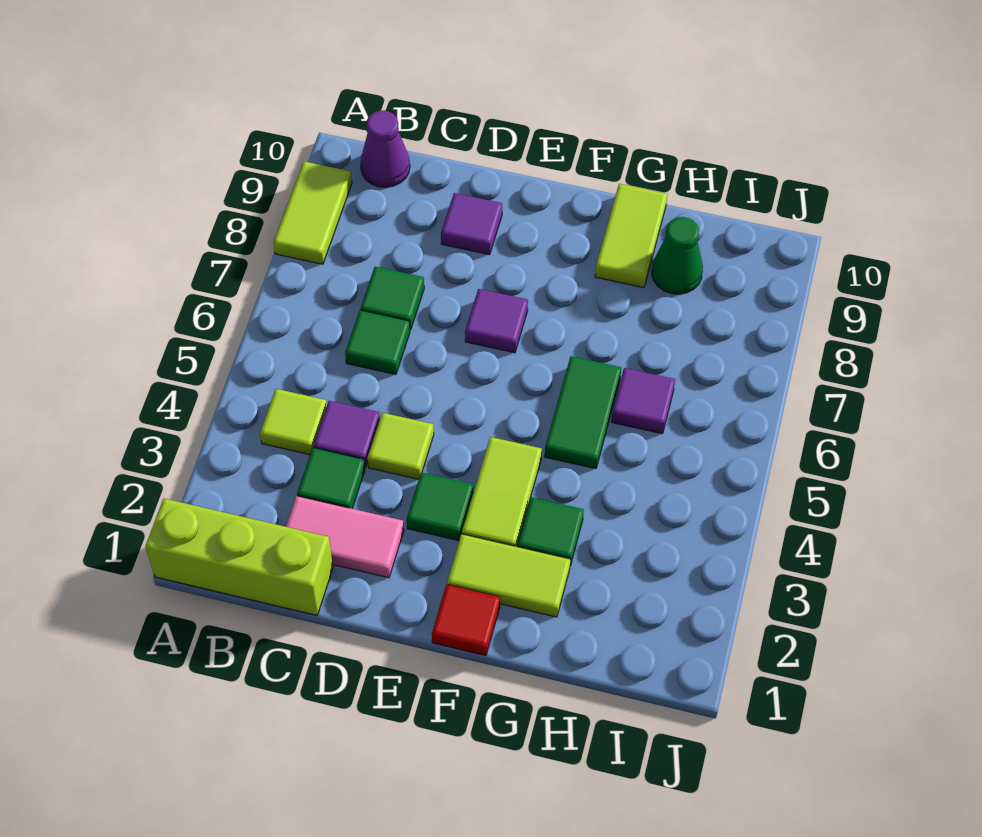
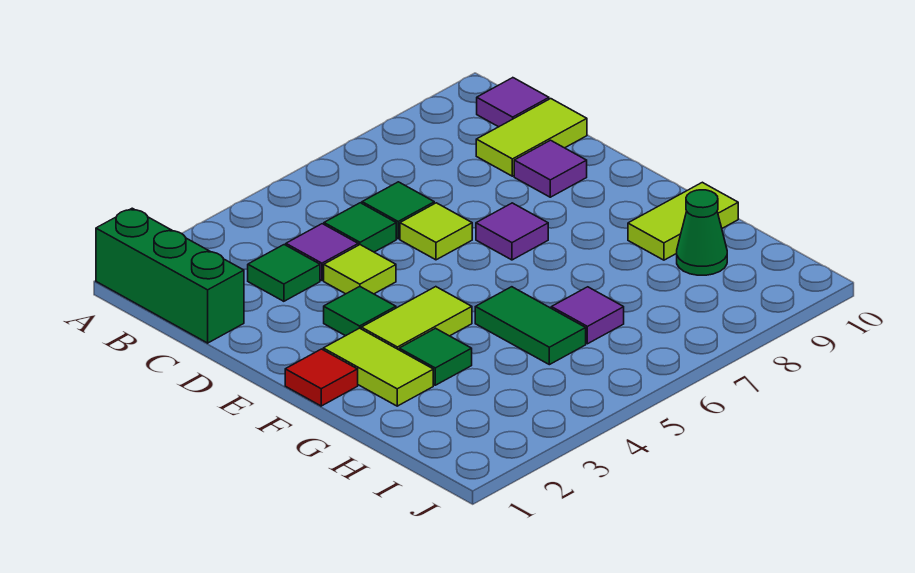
lime brick A1:C1 level 1 -> green brick A1:C1 level 1
lime tile A8:A9 level 1 -> lime tile C9:C10 level 1
lime tile B4 level 1 -> lime tile D6 level 1
purple cone B10 level 1 -> purple tile B10 level 1
pink tile C2:D2 level 1 -> none
green tile C7 level 1 -> green tile C5 level 1
green tile G5:G6 level 1 -> green tile G5:H5 level 1

